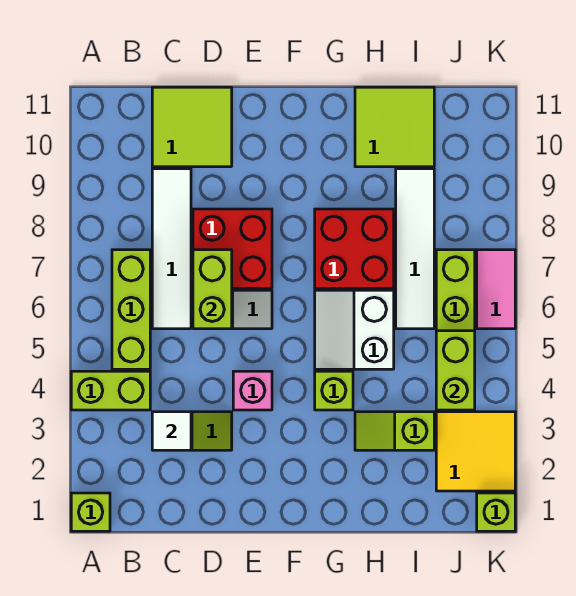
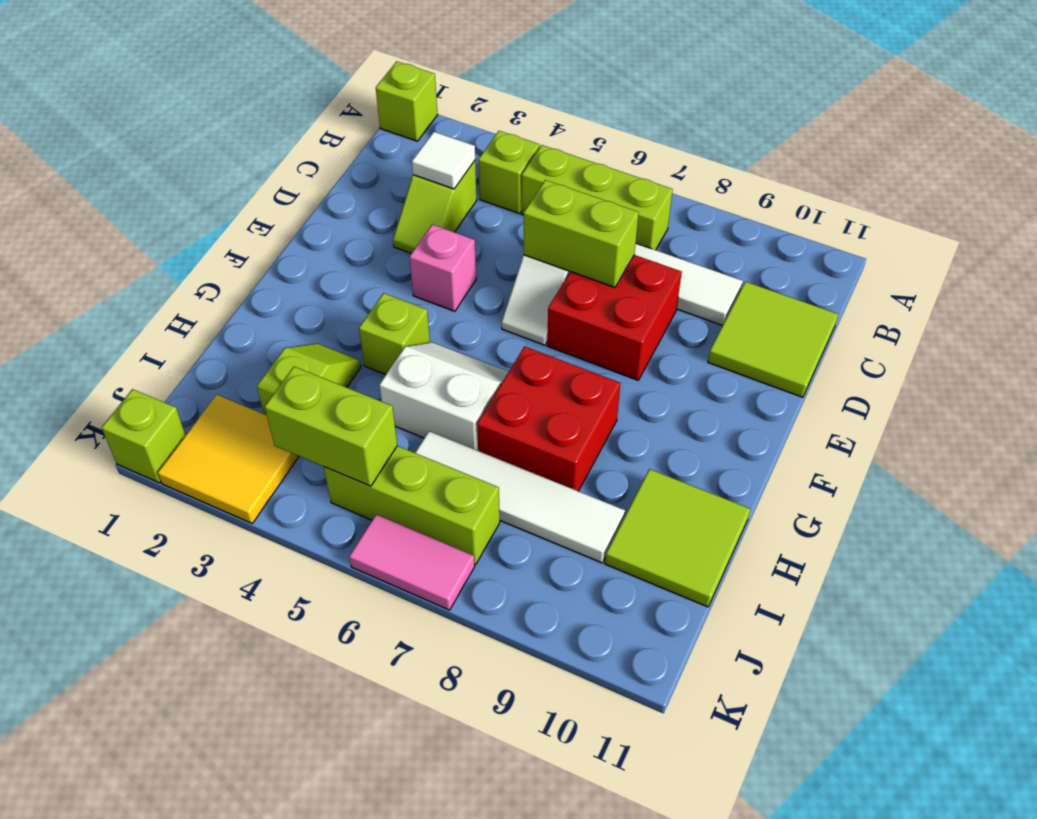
lime brick A4:B4 level 1 -> lime brick B4 level 1

